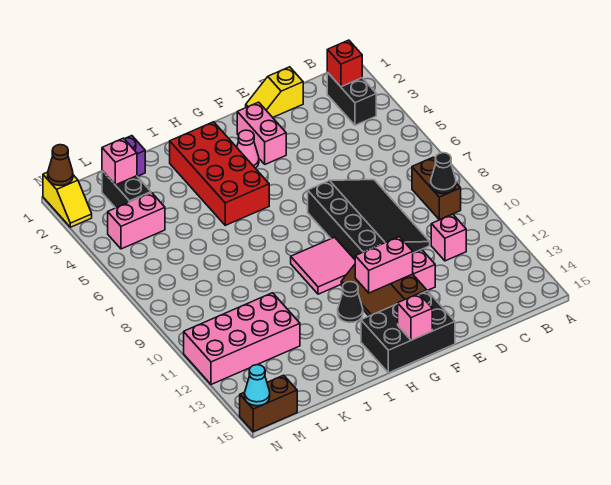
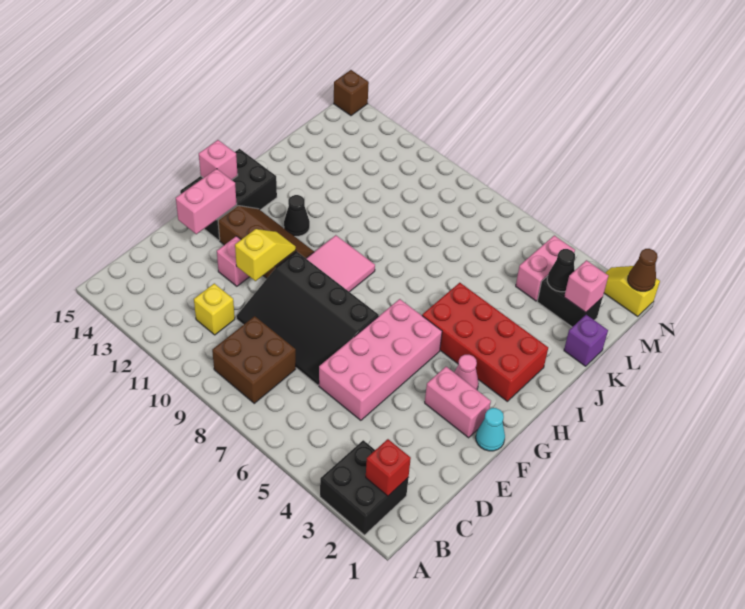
black brick B2:B3 level 1 -> black brick A2:B3 level 1
brown brick B8:B9 level 1 -> brown brick B8:C9 level 1
black cone B9 level 2 -> black cone L3 level 2
pink brick C11 level 1 -> yellow brick C11 level 1
yellow slope D1:E1 level 1 top D -> yellow slope E11:F11 level 2 top E
pink brick F12:G12 level 2 -> pink brick E14:F14 level 2
pink brick K11:N12 level 1 -> pink brick D5:G6 level 1
brown brick M15:N15 level 1 -> brown brick N15 level 1
cyan cone N15 level 2 -> cyan cone F1 level 1

